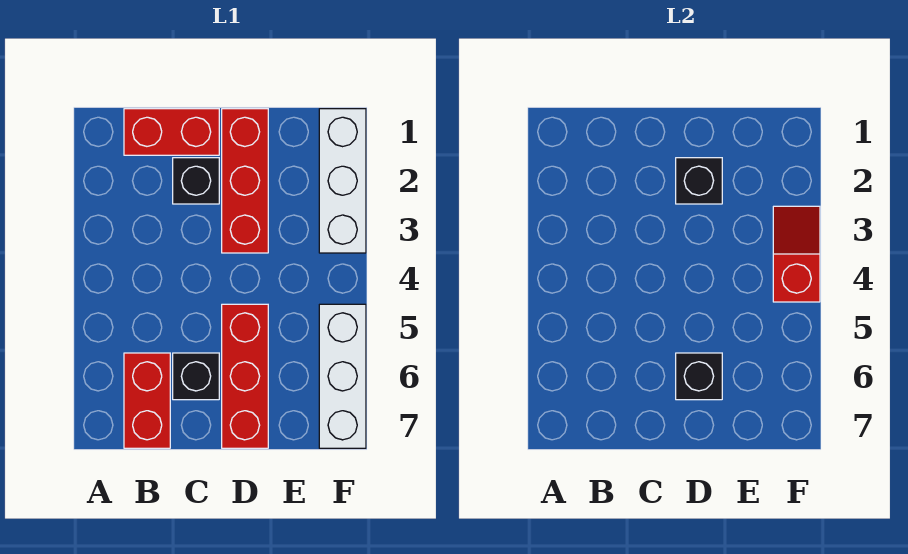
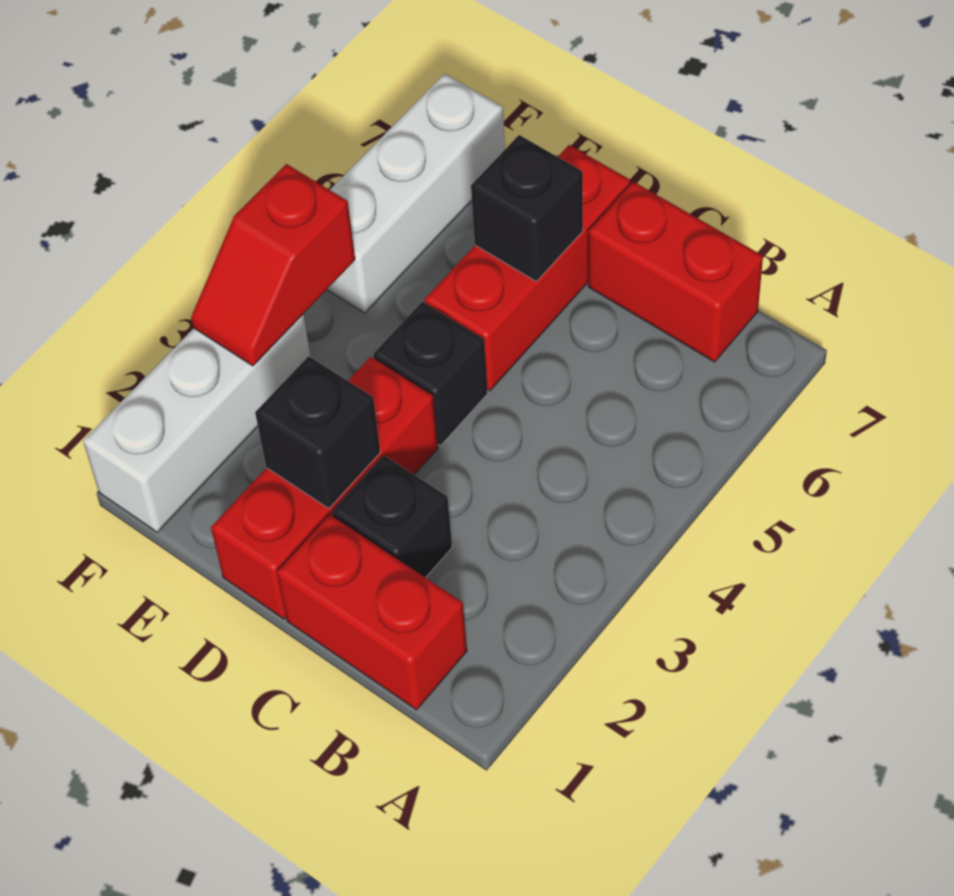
red brick B6:B7 level 1 -> red brick B7:C7 level 1
black brick C6 level 1 -> black brick D4 level 1

